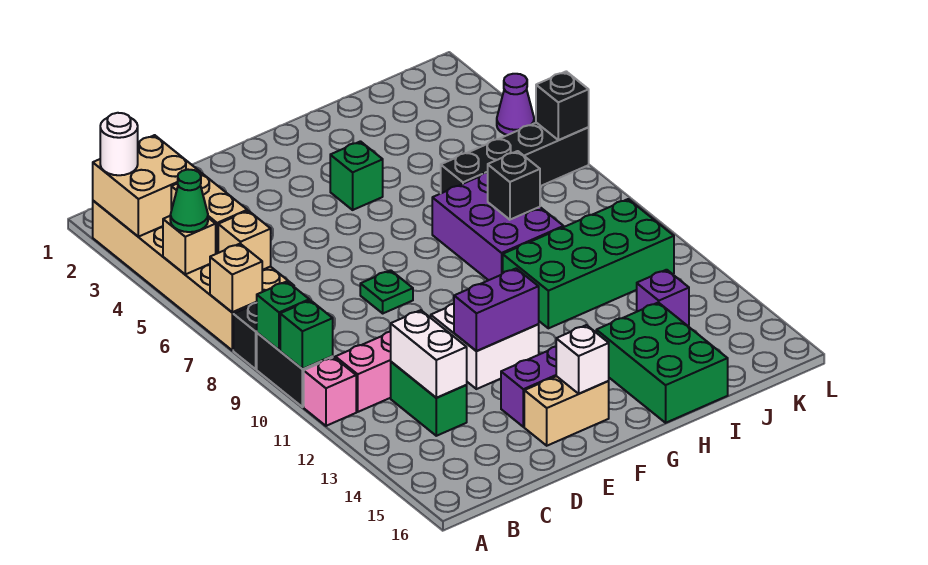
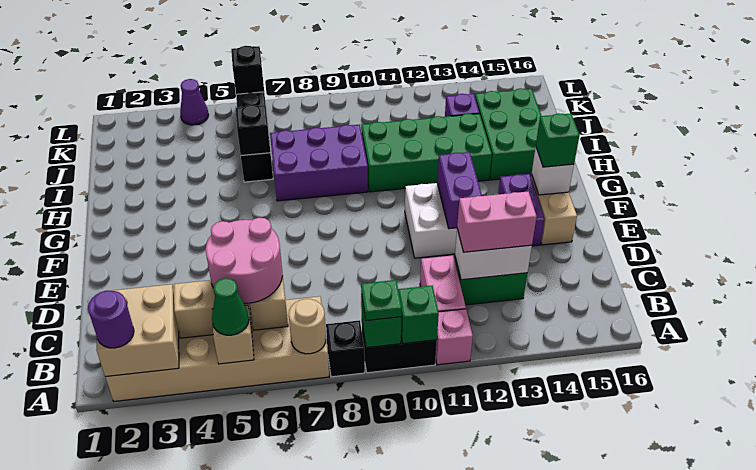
white round brick A2 level 3 -> purple round brick A2 level 3
tan brick A7 level 2 -> tan round brick A7 level 2
none -> pink round brick B5:C6 level 3
none -> pink brick C12:C13 level 3
green plate E8 level 1 -> green plate A9 level 3
green brick G4 level 1 -> green brick F15 level 3
green brick H10:K11 level 1 -> green brick H10:I13 level 1
green brick H14:I16 level 1 -> green brick H14:J15 level 1
black brick I8 level 2 -> black brick I6 level 2

